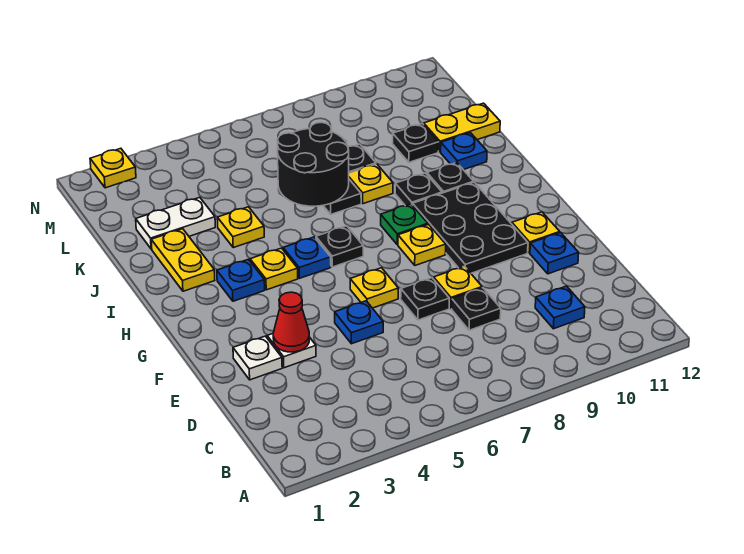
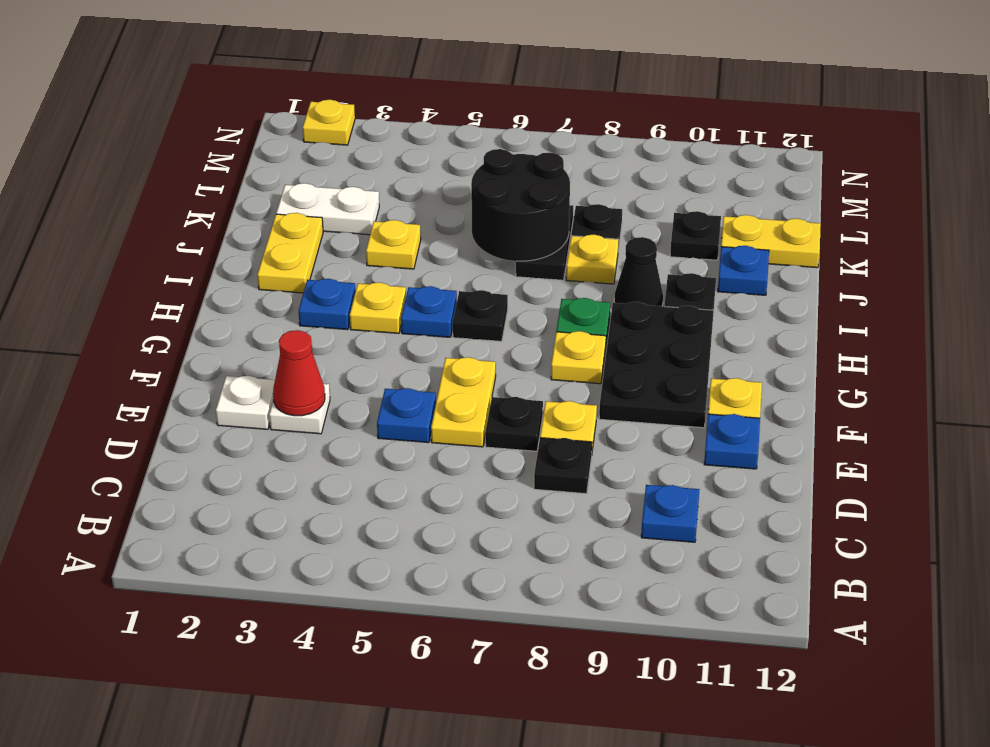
yellow plate F6 level 1 -> yellow plate E6:F6 level 1
black plate I9 level 1 -> black cone I9 level 1

